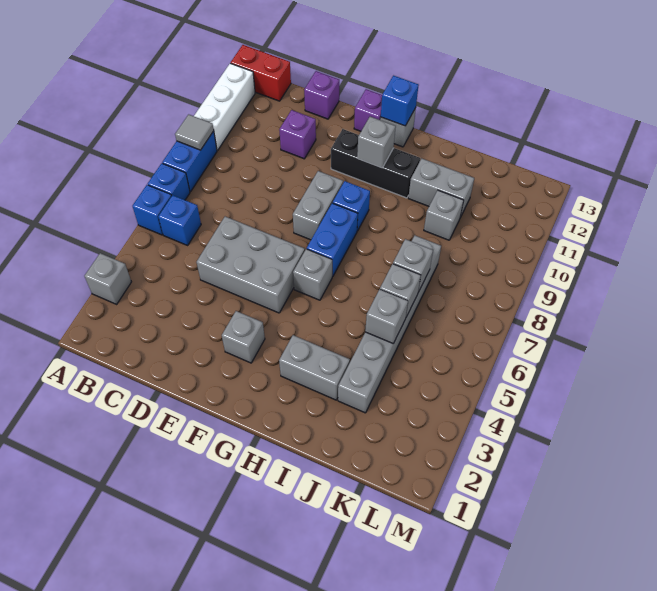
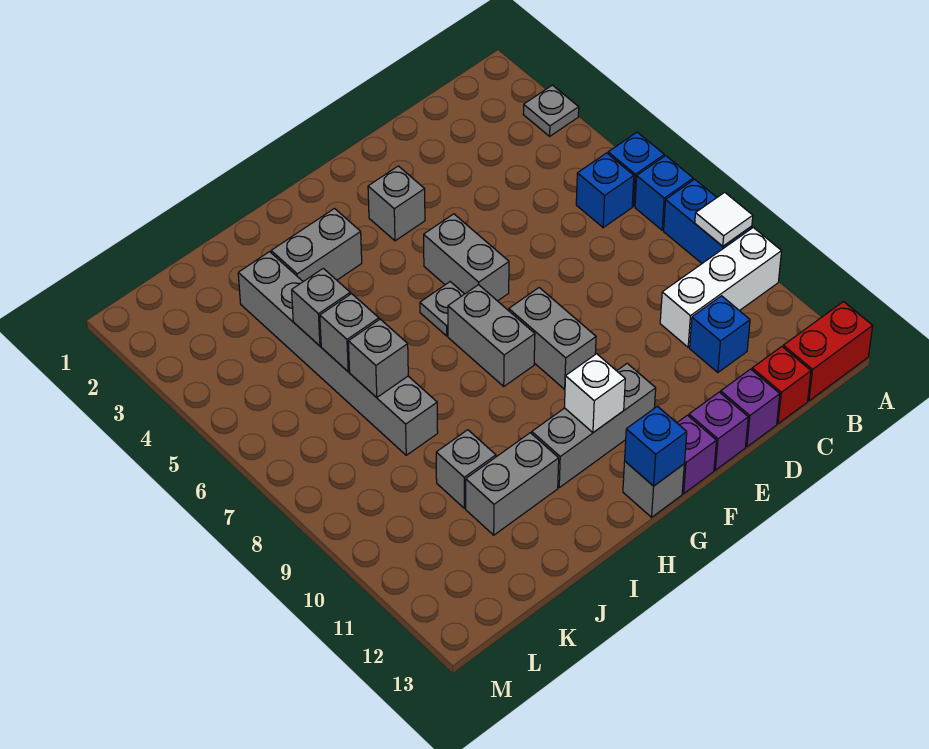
grey brick A3 level 1 -> grey plate A3 level 1
grey tile A9 level 2 -> white tile A9 level 2
white brick A10:A12 level 1 -> white brick A10:C10 level 1
none -> red brick C13 level 1
grey brick D5:F6 level 1 -> grey brick F5:F6 level 1
purple brick D11 level 1 -> purple brick E13 level 1
black brick F11:H11 level 1 -> grey brick F11:H11 level 1
grey brick G6 level 1 -> grey plate G6 level 1
blue brick G7:G8 level 1 -> grey brick G7:G8 level 1
blue brick G9 level 1 -> blue brick C11 level 1
grey brick G11 level 2 -> white brick G11 level 2

